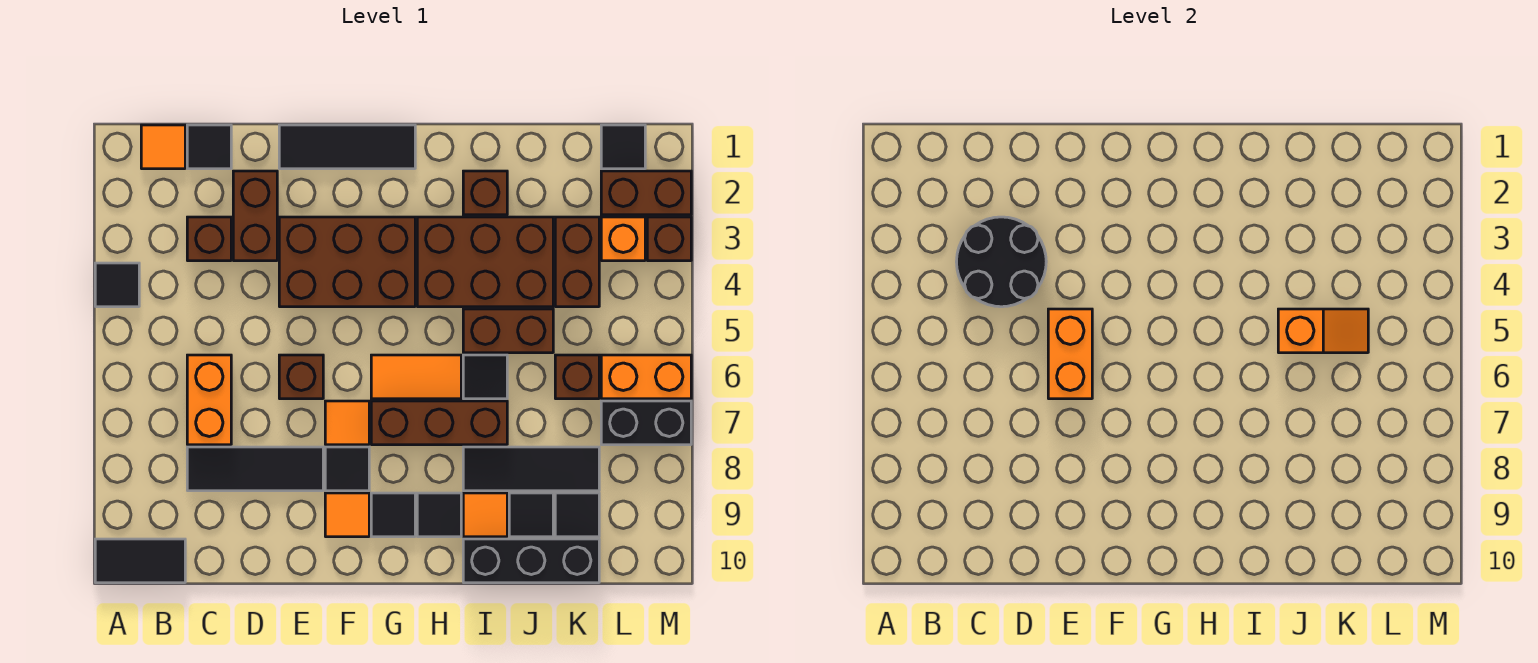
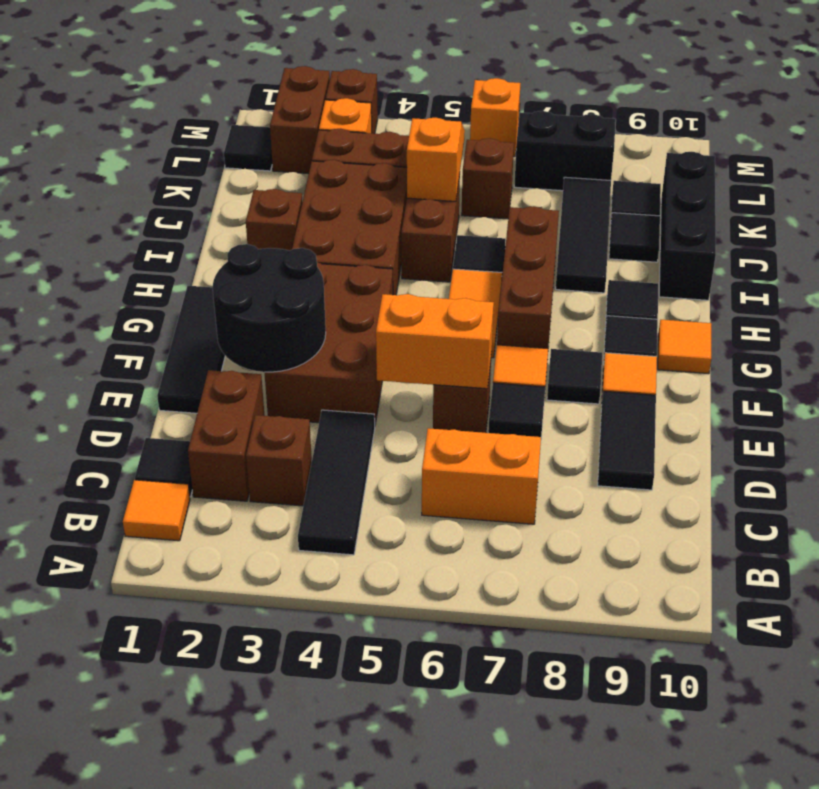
black tile A4 level 1 -> black tile E7 level 1
black tile A10:B10 level 1 -> black tile D9:E9 level 1
black round brick C3:D4 level 2 -> black round brick E2:F3 level 2
black tile C8:E8 level 1 -> black tile B4:D4 level 1
brown brick D2:D3 level 1 -> brown brick C2:D2 level 1
orange tile I9 level 1 -> orange tile G10 level 1
orange brick L6:M6 level 1 -> orange brick M6 level 1
black brick L7:M7 level 1 -> black brick L7:L8 level 1

